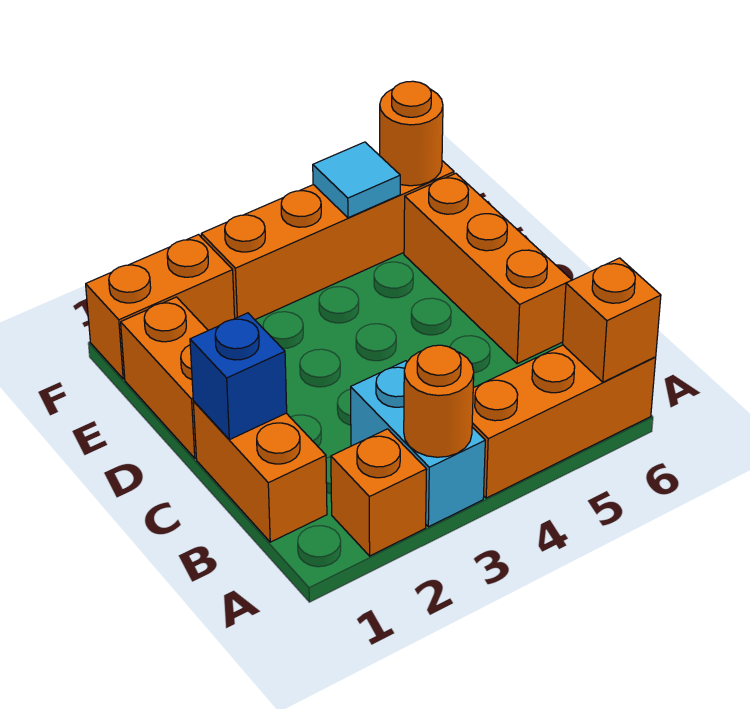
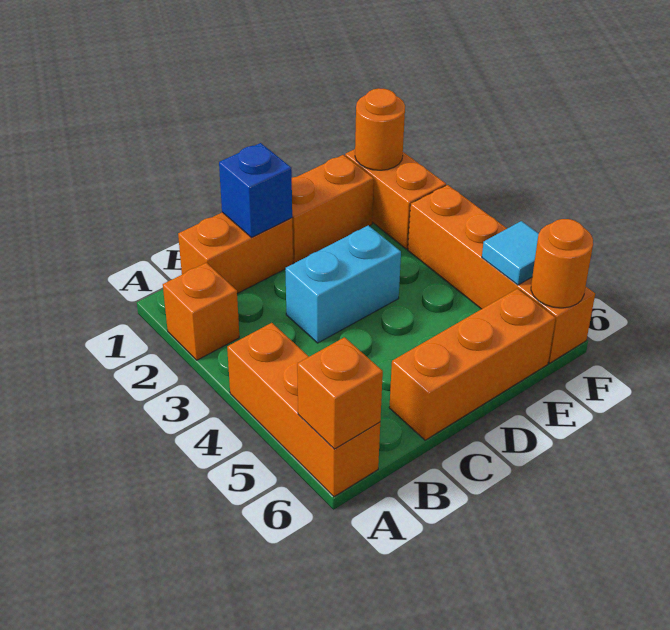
cyan brick A3:B3 level 1 -> cyan brick C3:D3 level 1
orange round brick A3 level 2 -> orange round brick F1 level 2

